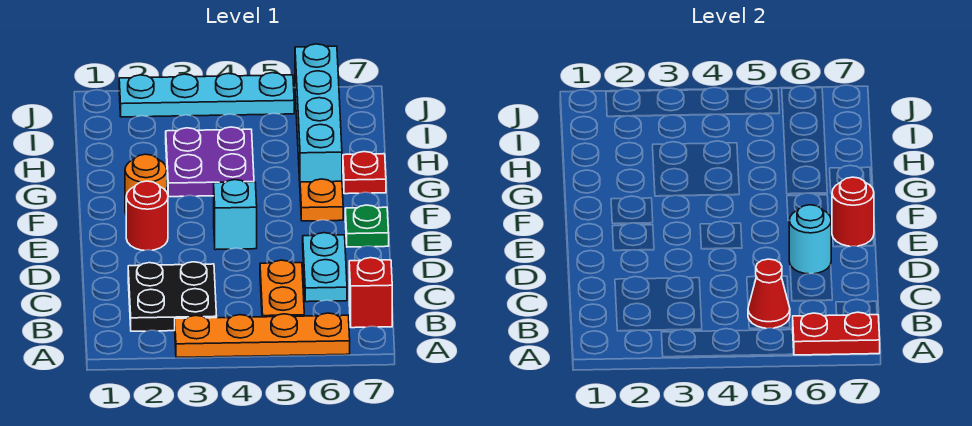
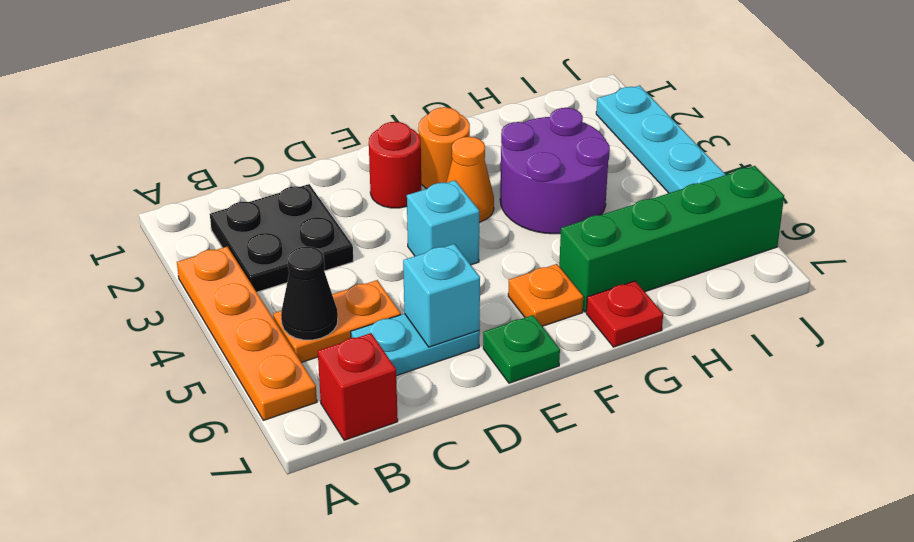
red plate A6:A7 level 2 -> none
red cone B5 level 2 -> black cone B5 level 2
cyan round brick D6 level 2 -> cyan brick D6 level 2
red round brick E7 level 2 -> none
none -> orange cone F3 level 1
purple plate G3:H4 level 1 -> purple round brick G3:H4 level 1
cyan brick G6:J6 level 1 -> green brick G6:J6 level 1

